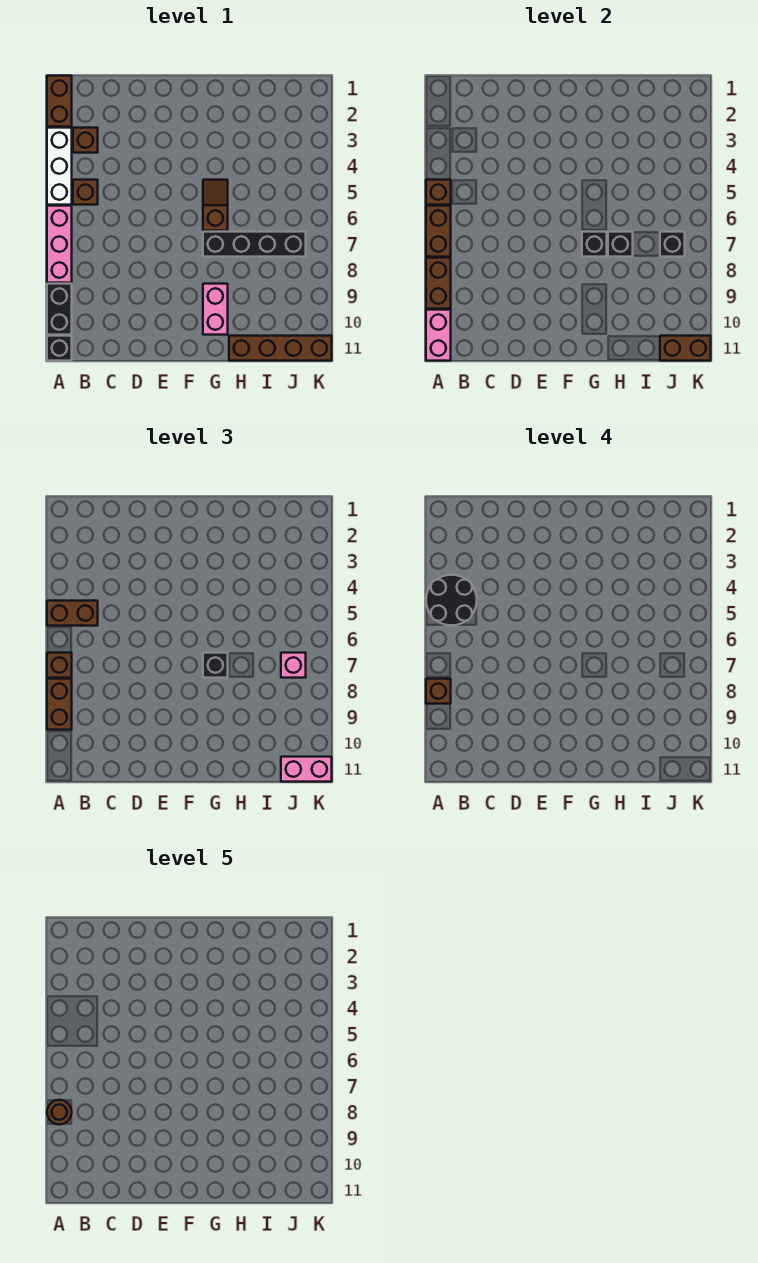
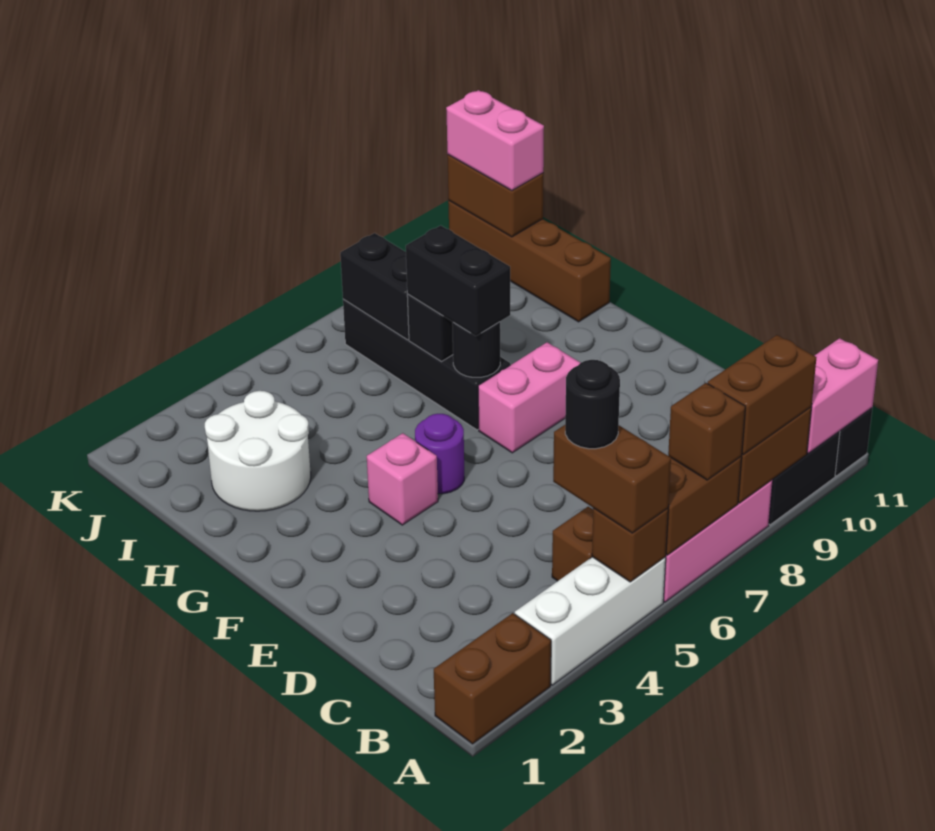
black round brick A4:B5 level 4 -> black round brick B5 level 4
brown brick A8 level 4 -> none
brown round brick A8 level 5 -> none
brown brick B3 level 1 -> none
none -> purple round brick F5 level 1
brown slope G5:G6 level 1 top 6 -> none
black brick G7 level 2 -> black round brick G7 level 2
black brick G7 level 3 -> black brick G7:H7 level 3
pink brick G9:G10 level 1 -> pink brick F7:F8 level 1
none -> white round brick H2:I3 level 1
black brick J7 level 2 -> black brick I7:J7 level 2
pink brick J7 level 3 -> pink brick F4 level 1

